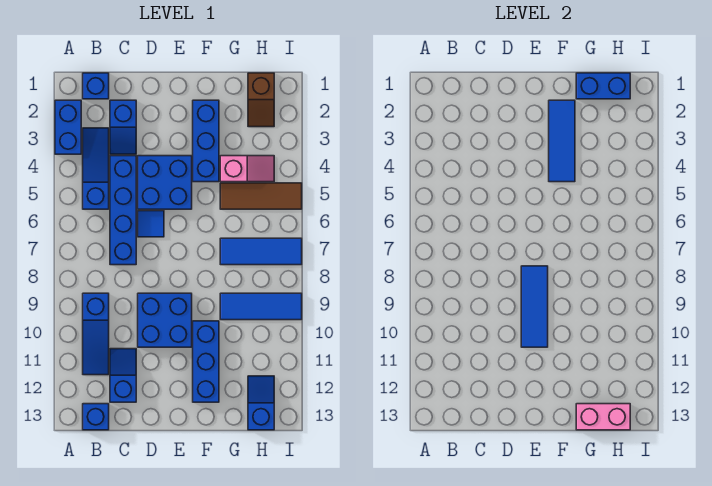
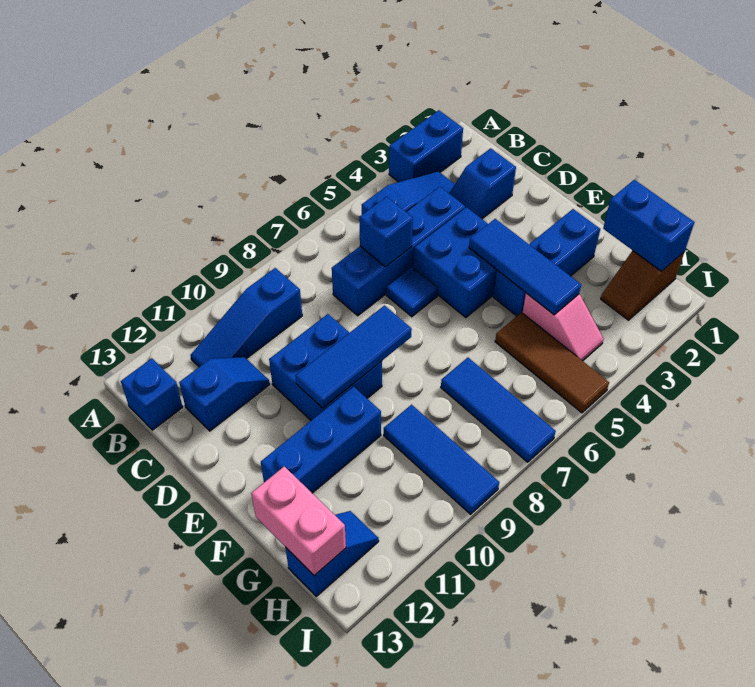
blue brick B1 level 1 -> blue brick C6 level 2
blue tile F2:F4 level 2 -> blue tile E4:G4 level 2

